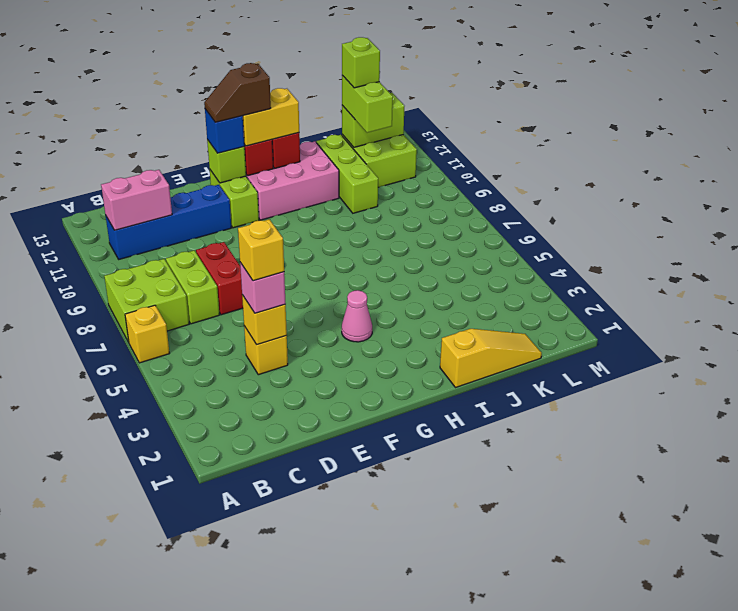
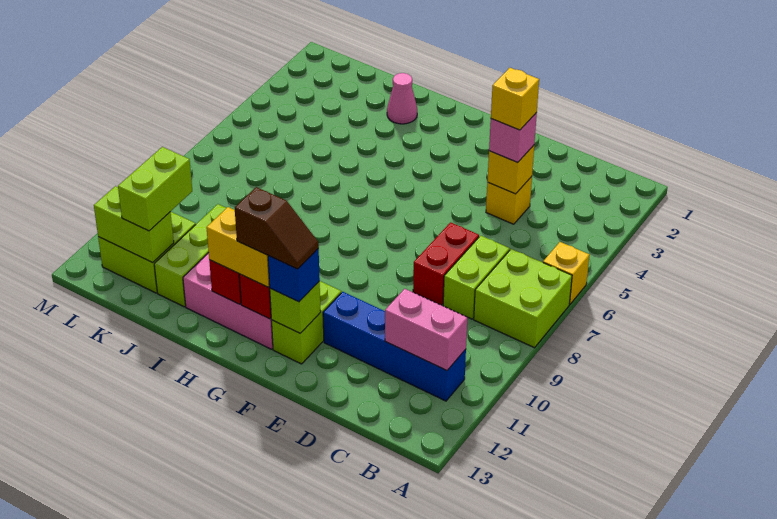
pink cone G4 level 1 -> pink cone I2 level 1
yellow slope I1:K1 level 1 top I -> none
lime brick K12 level 4 -> none

